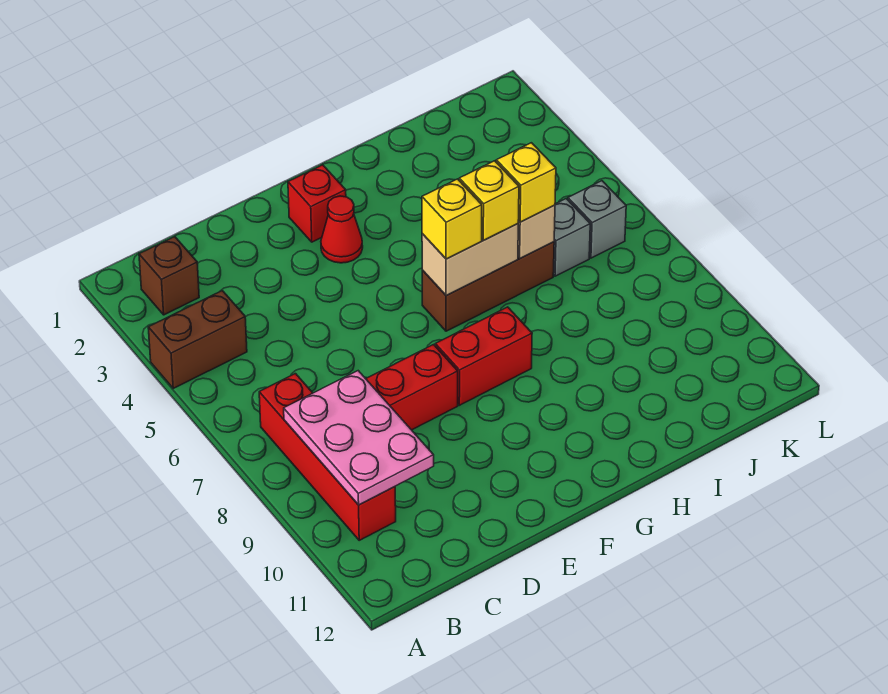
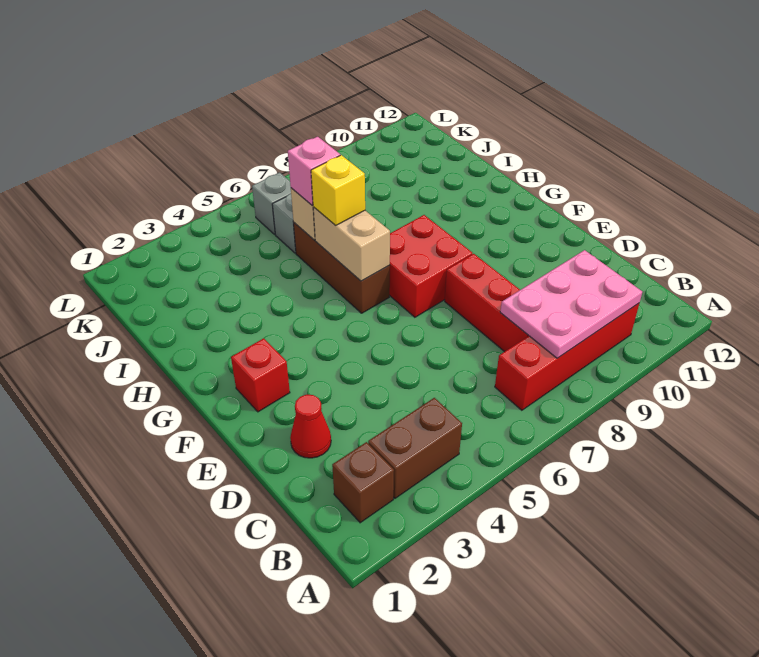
brown brick A4:B4 level 1 -> brown brick B3:B4 level 1
red cone F3 level 1 -> red cone D2 level 1
red brick F8:G8 level 1 -> red brick F7:G8 level 1
yellow brick G6 level 3 -> none
yellow brick I6 level 3 -> pink brick I6 level 3

